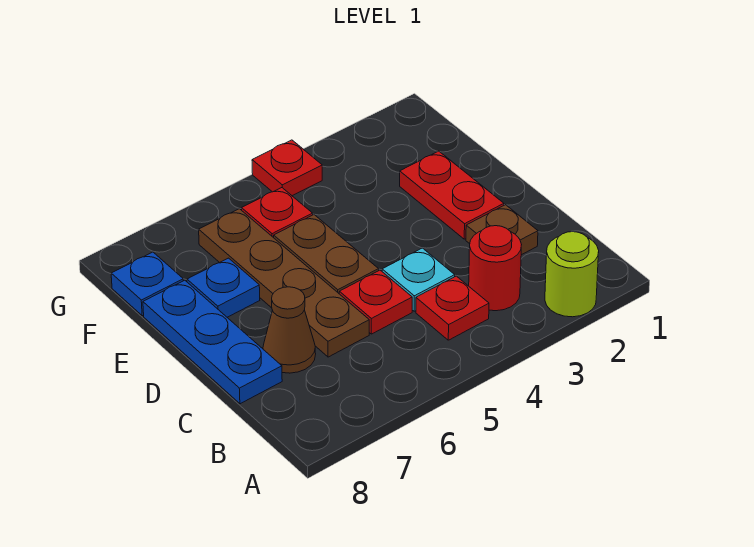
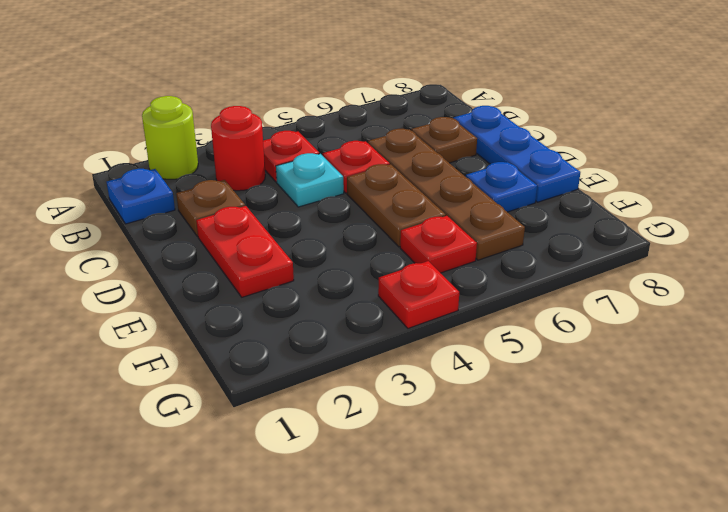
brown cone C7 level 1 -> brown plate C7 level 1
blue plate F8 level 1 -> blue plate B1 level 1

